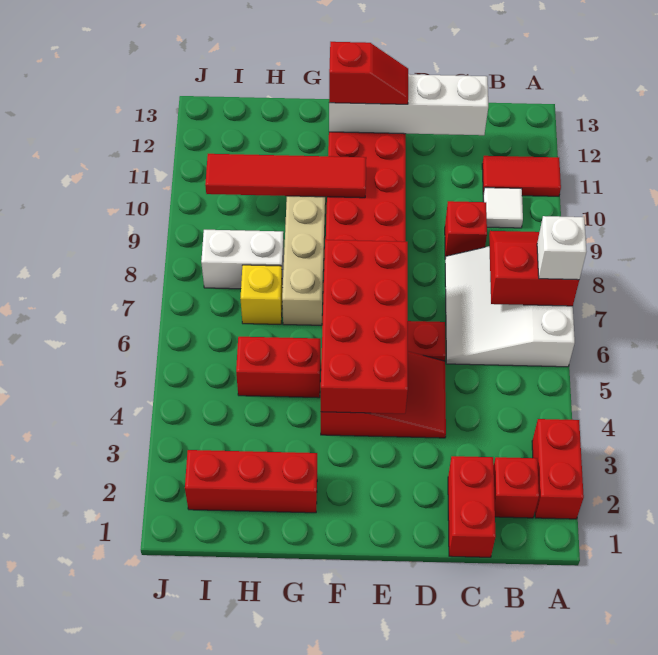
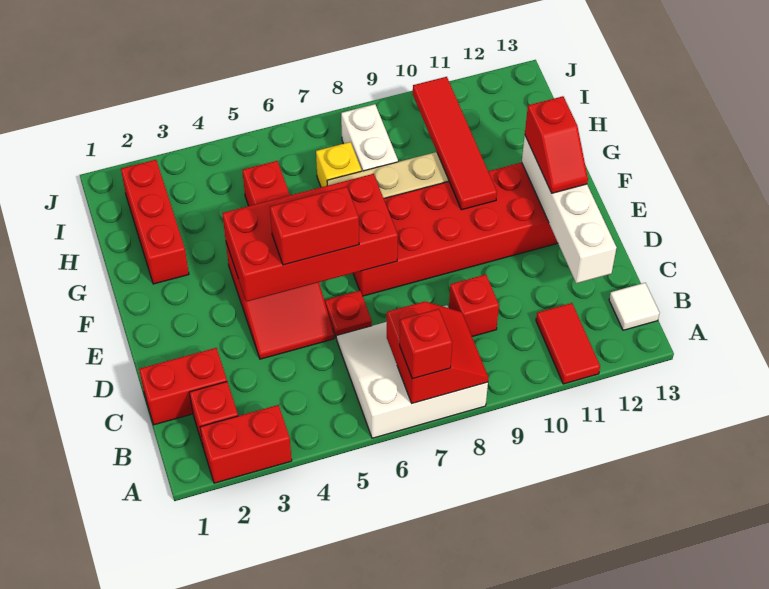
white brick A7 level 3 -> red brick A7 level 3
white tile B10 level 1 -> white tile B13 level 1
none -> red brick E5:E6 level 3

